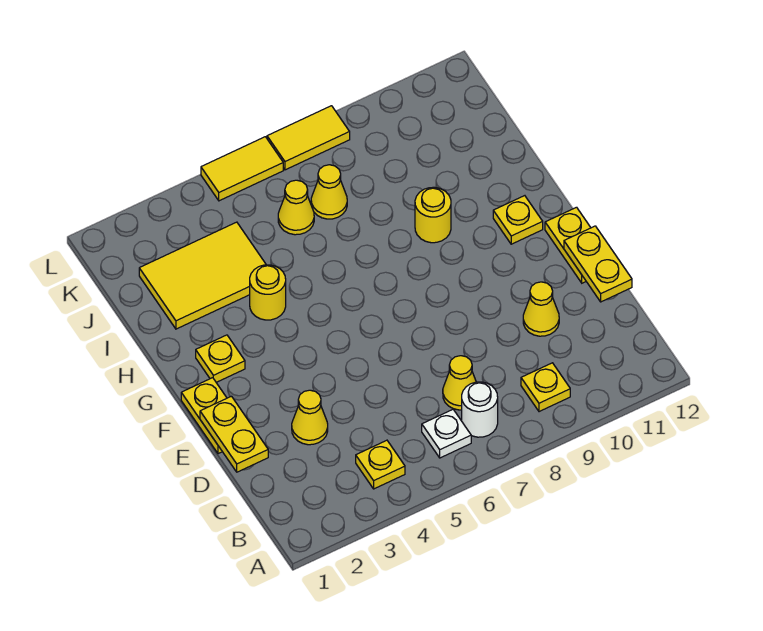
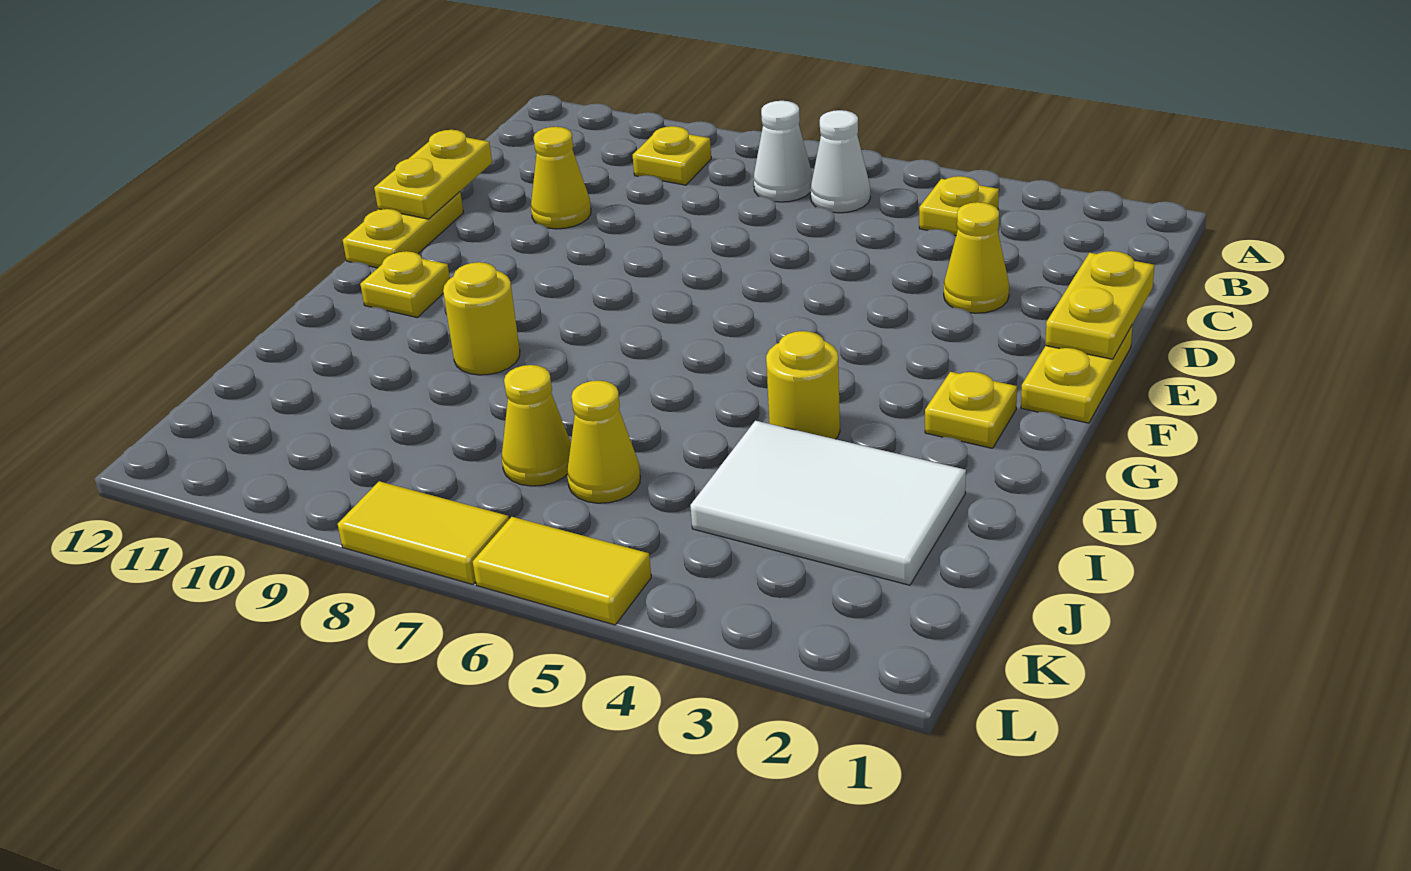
white plate B6 level 1 -> white cone B6 level 1
white round brick B7 level 1 -> white cone B7 level 1
yellow cone C7 level 1 -> none
yellow tile I2:J4 level 1 -> white tile I2:J4 level 1

